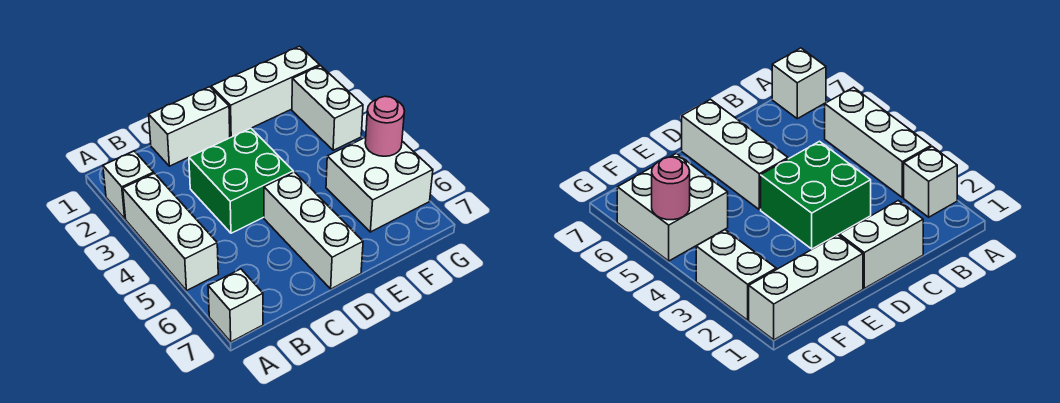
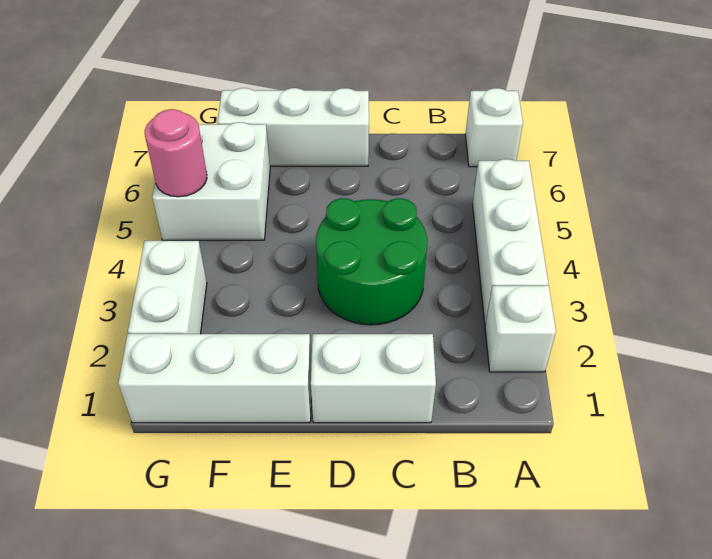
green brick C3:D4 level 1 -> green round brick C3:D4 level 1
white brick D5:D7 level 1 -> white brick D7:F7 level 1

